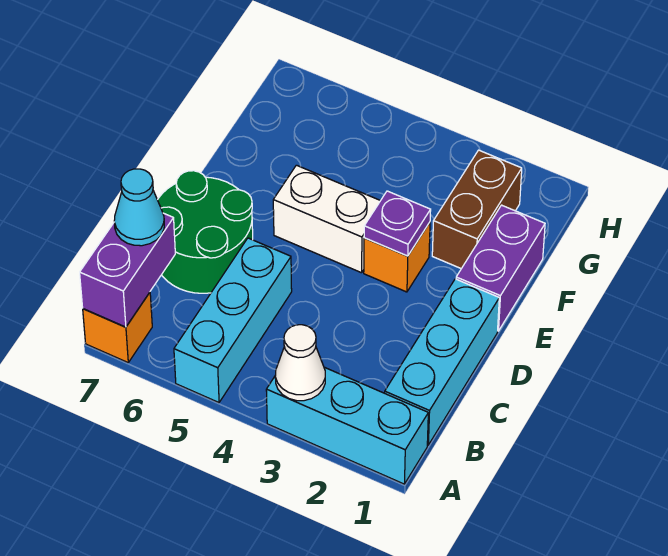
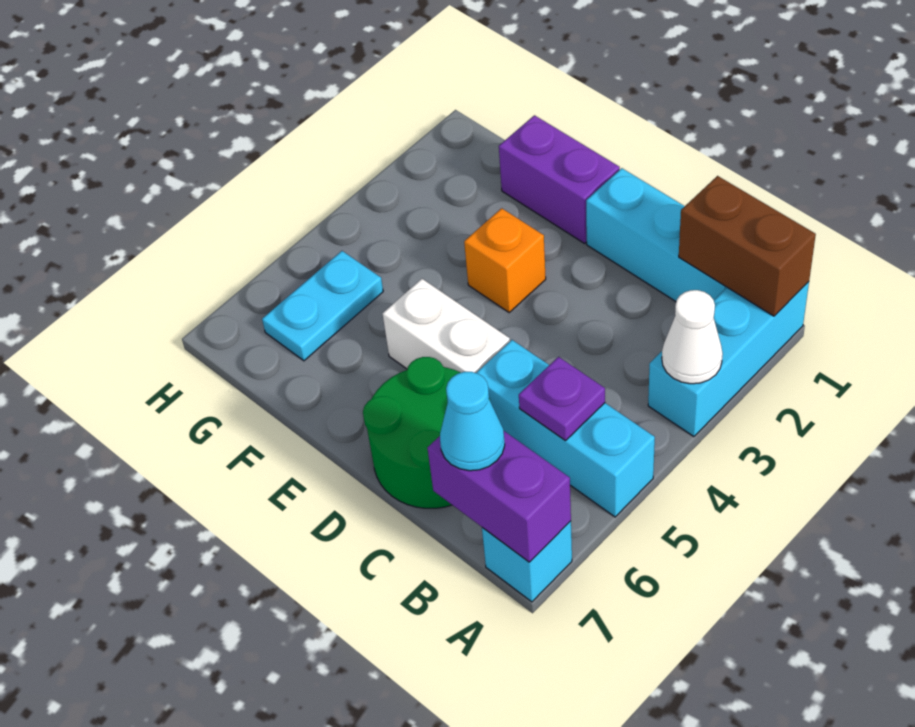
orange brick A7 level 1 -> cyan brick A7 level 1
purple plate E3 level 2 -> purple plate B5 level 2
white brick E4:E5 level 1 -> white brick D5:E5 level 1
brown brick F2:G2 level 1 -> brown brick A1:B1 level 2
none -> cyan plate G5:G6 level 1

